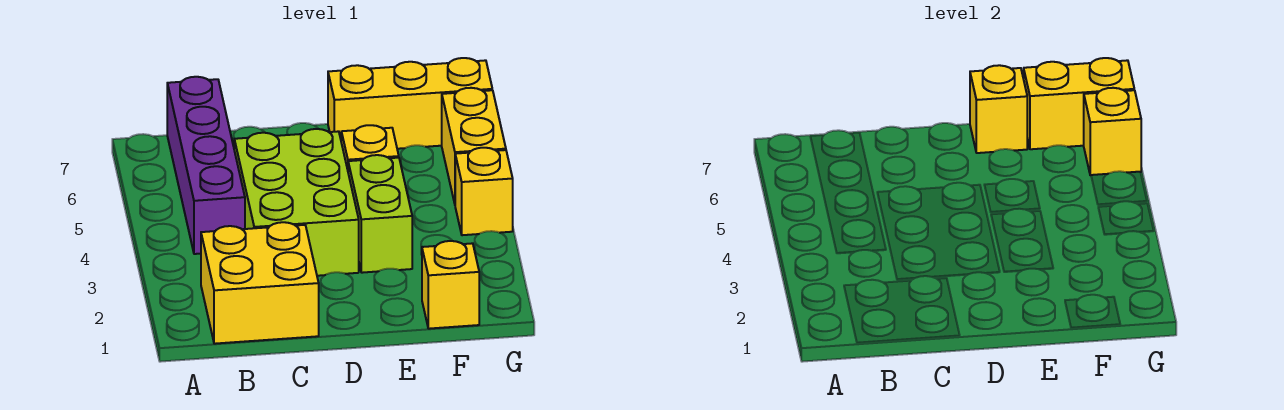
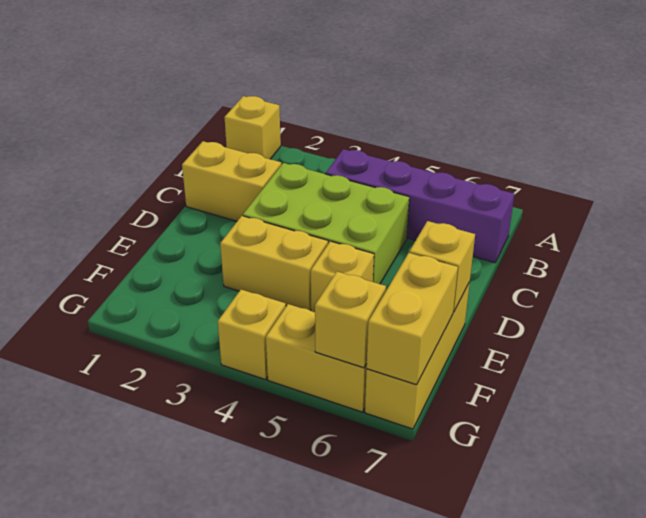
yellow brick B1:C2 level 1 -> yellow brick C1:C2 level 1
lime brick E3:E4 level 1 -> yellow brick E3:E4 level 1
yellow brick F1 level 1 -> yellow brick A1 level 1

